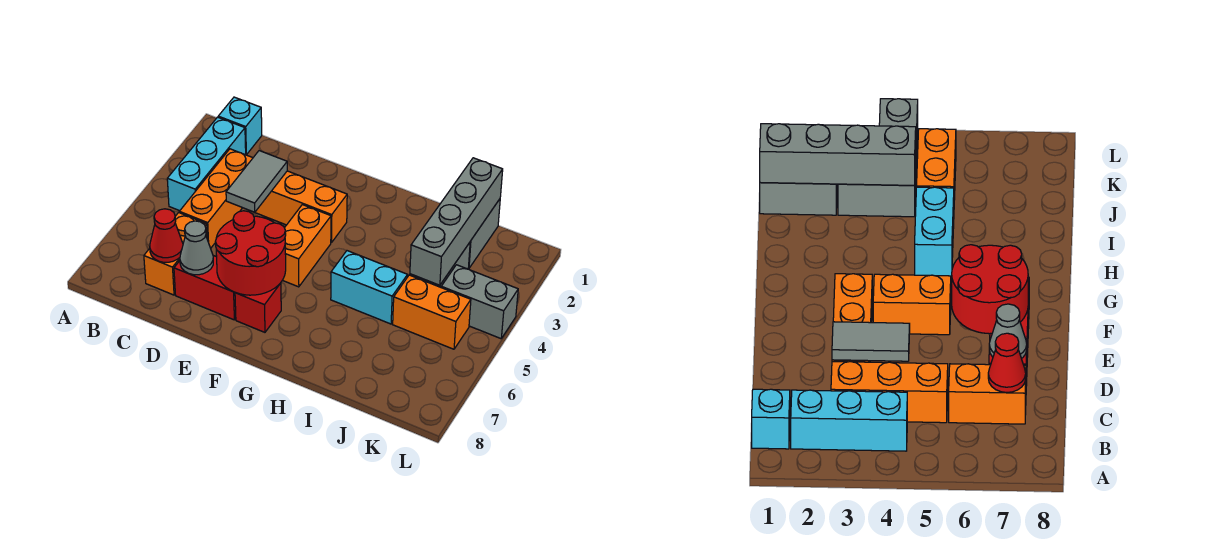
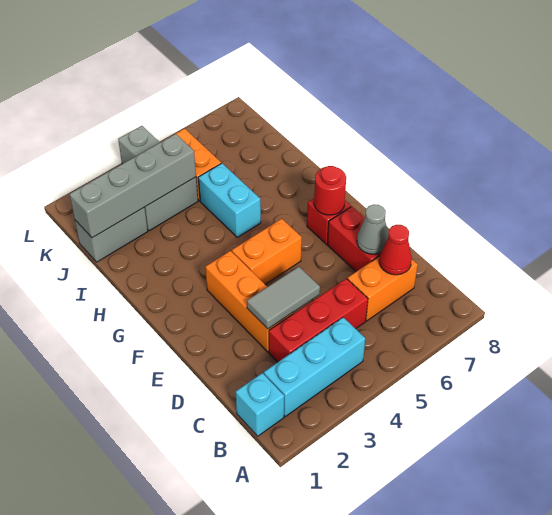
orange brick C3:C5 level 1 -> red brick C3:C5 level 1
red round brick E6:F7 level 2 -> red round brick F7 level 2

